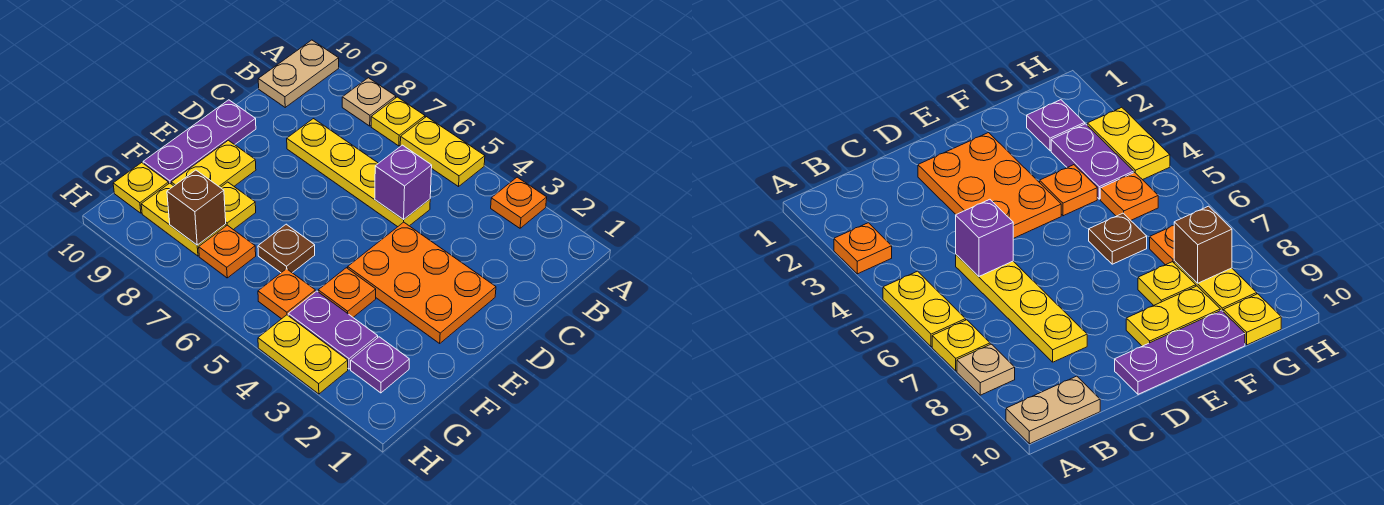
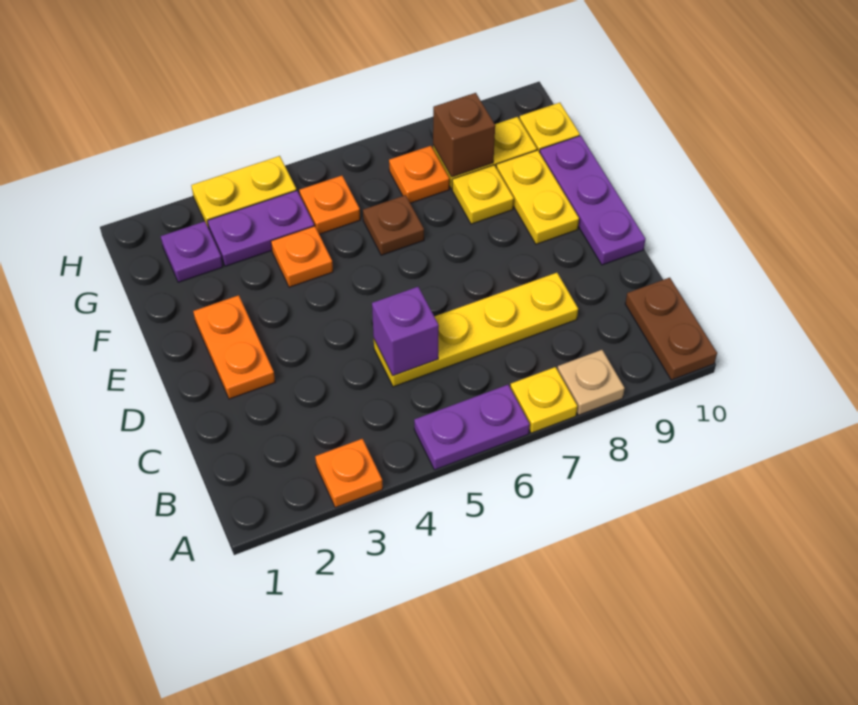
yellow plate A5:A6 level 1 -> purple plate A5:A6 level 1
tan plate A10:B10 level 1 -> brown plate A10:B10 level 1
orange plate D2:E4 level 1 -> orange plate D2:E2 level 1

